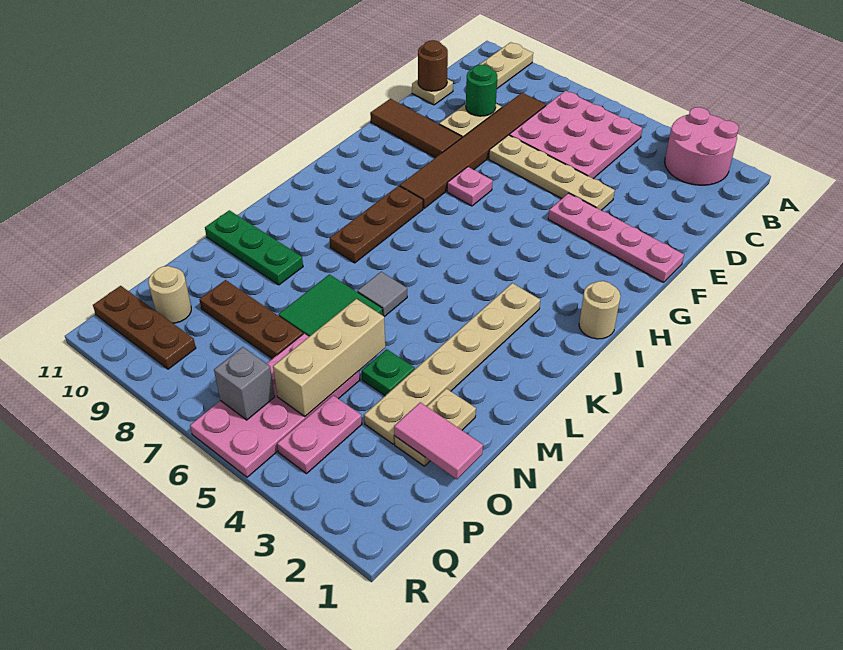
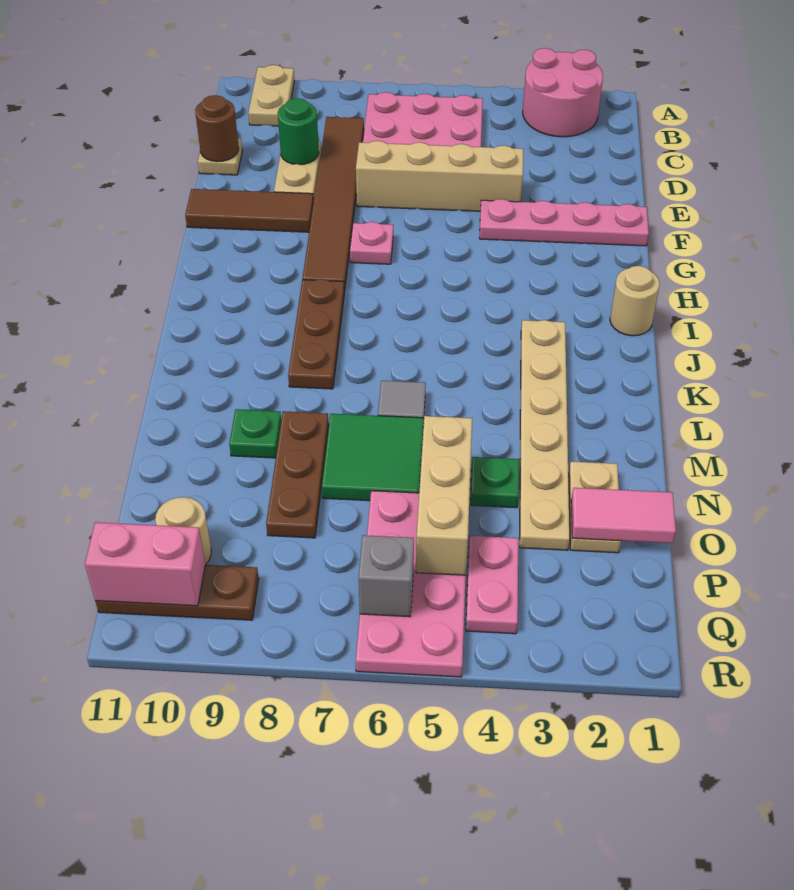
tan plate E4:E7 level 1 -> tan brick E4:E7 level 1
green plate M9:M11 level 1 -> green plate M9 level 1
brown plate O7:O9 level 1 -> brown plate M8:O8 level 1
none -> pink brick Q10:Q11 level 2

